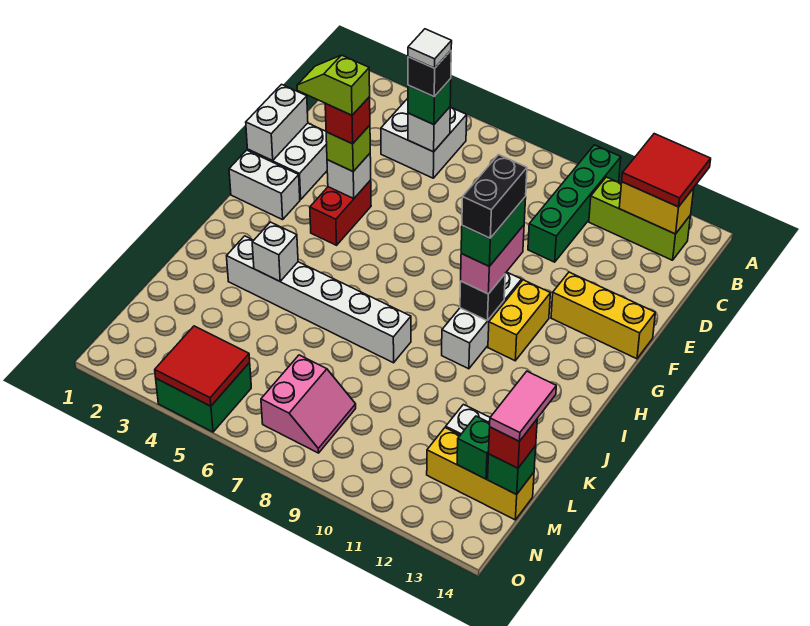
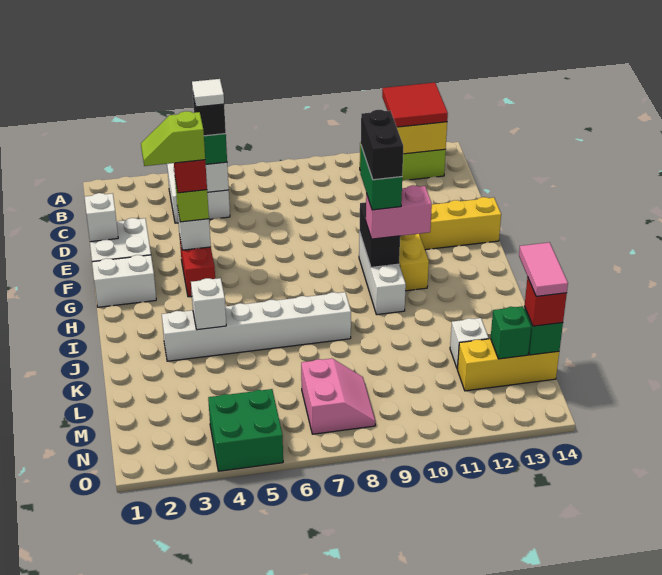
green brick A10:D10 level 1 -> none
white brick E1:F1 level 2 -> white brick E1 level 2
pink brick G10:H10 level 3 -> pink brick H10:H11 level 3
black brick H10 level 2 -> black brick G10:H10 level 2
red tile N4:O5 level 2 -> none

